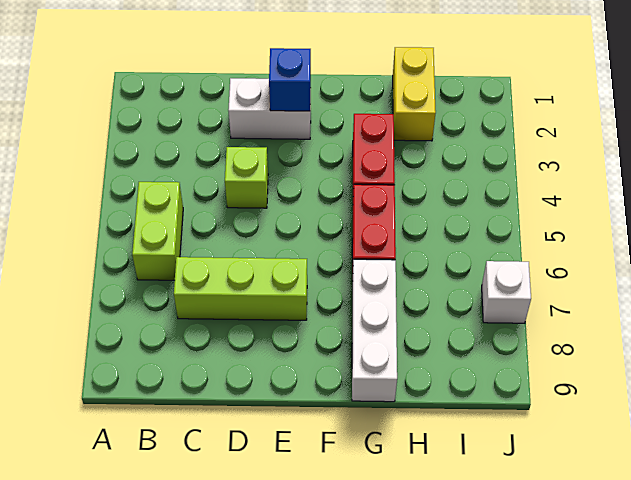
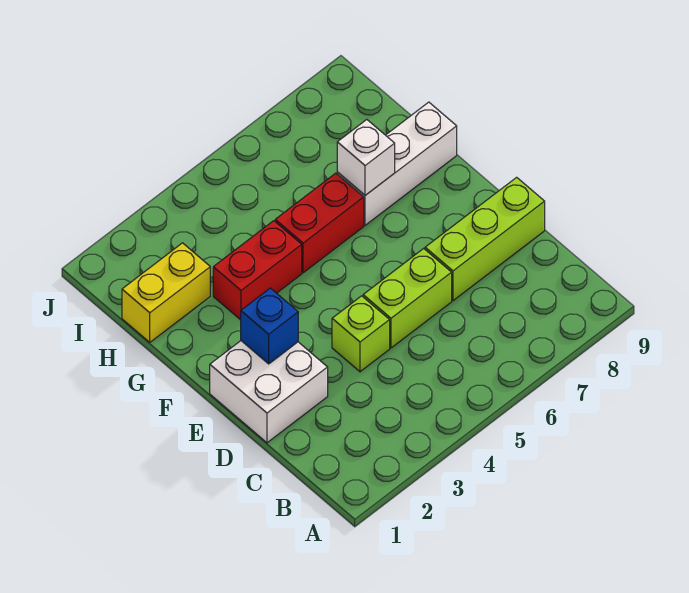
lime brick B5:B6 level 1 -> lime brick D5:D6 level 1
lime brick C7:E7 level 1 -> lime brick D7:D9 level 1
white brick D2:E2 level 1 -> white brick D1:E2 level 1
white brick J7 level 1 -> white brick G7 level 2

